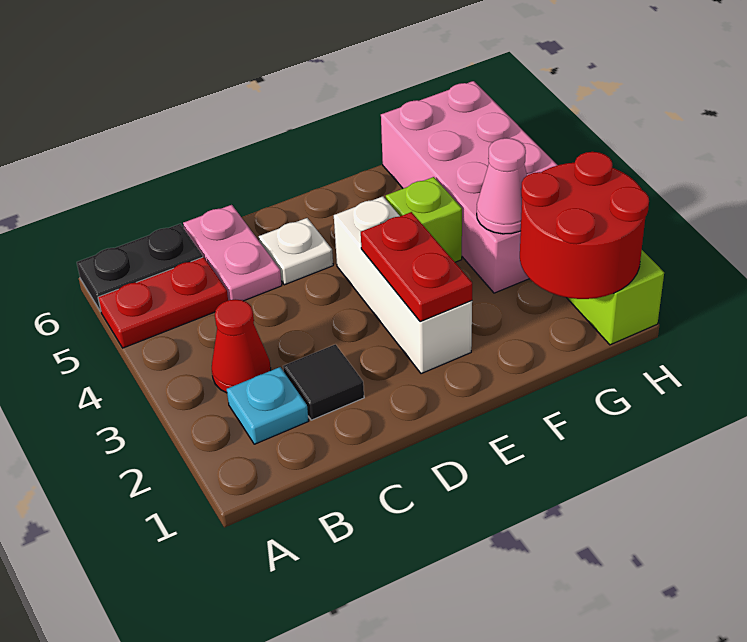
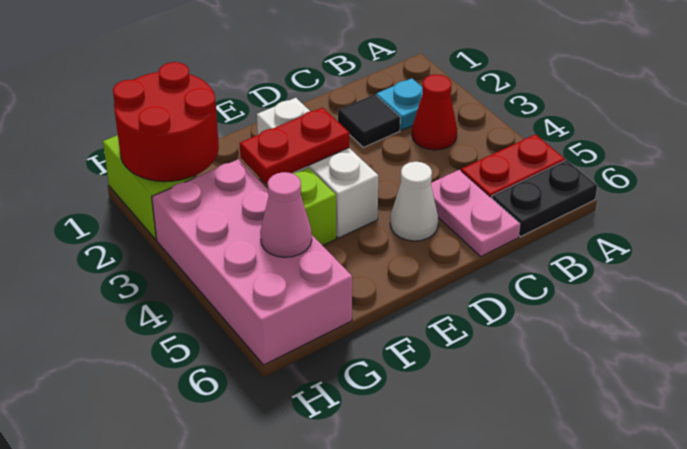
white plate D5 level 1 -> white cone D5 level 1
red plate E2:E3 level 2 -> red plate E3:F3 level 2
pink cone G3 level 2 -> pink cone G5 level 2

